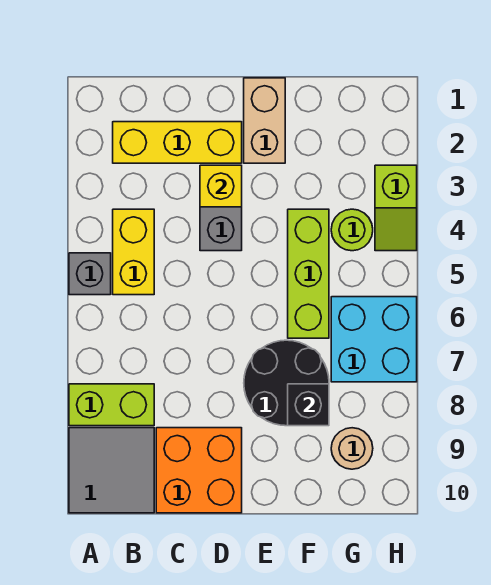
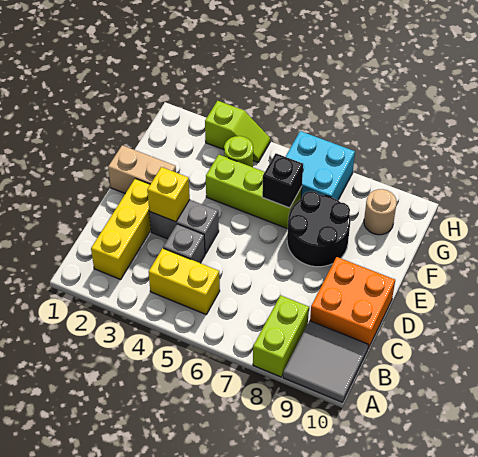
grey brick A5 level 1 -> grey brick C4 level 1
black brick F8 level 2 -> black brick F6 level 2

